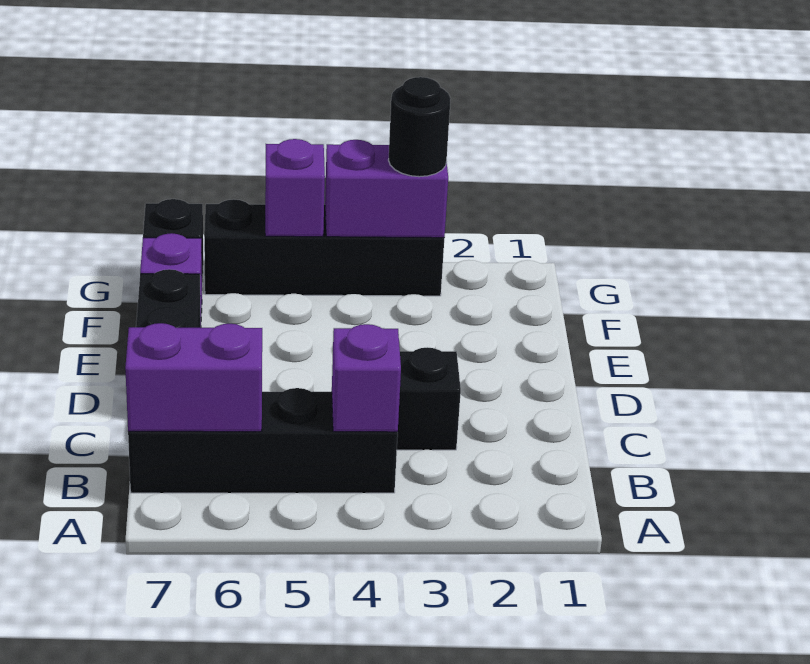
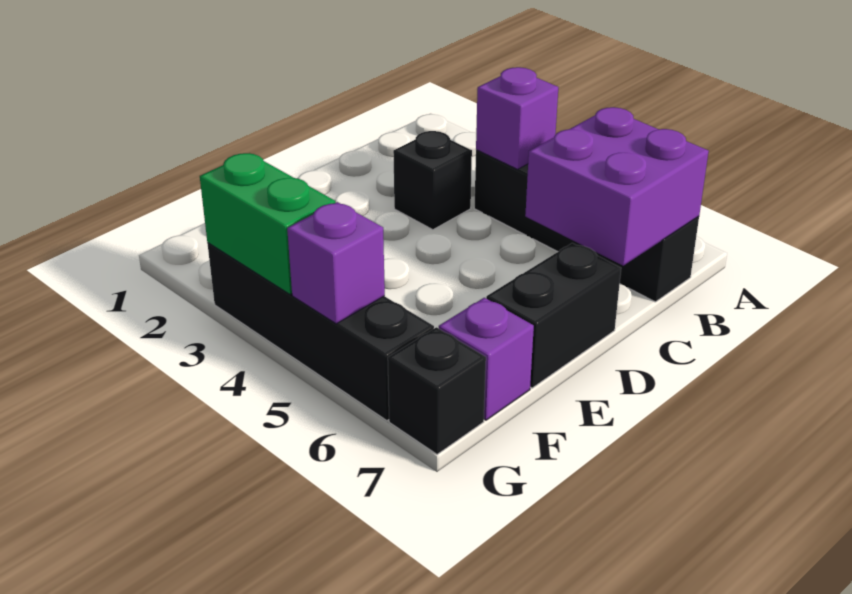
purple brick B6:B7 level 2 -> purple brick B6:C7 level 2
purple brick G3:G4 level 2 -> green brick G3:G4 level 2
black round brick G3 level 3 -> none

